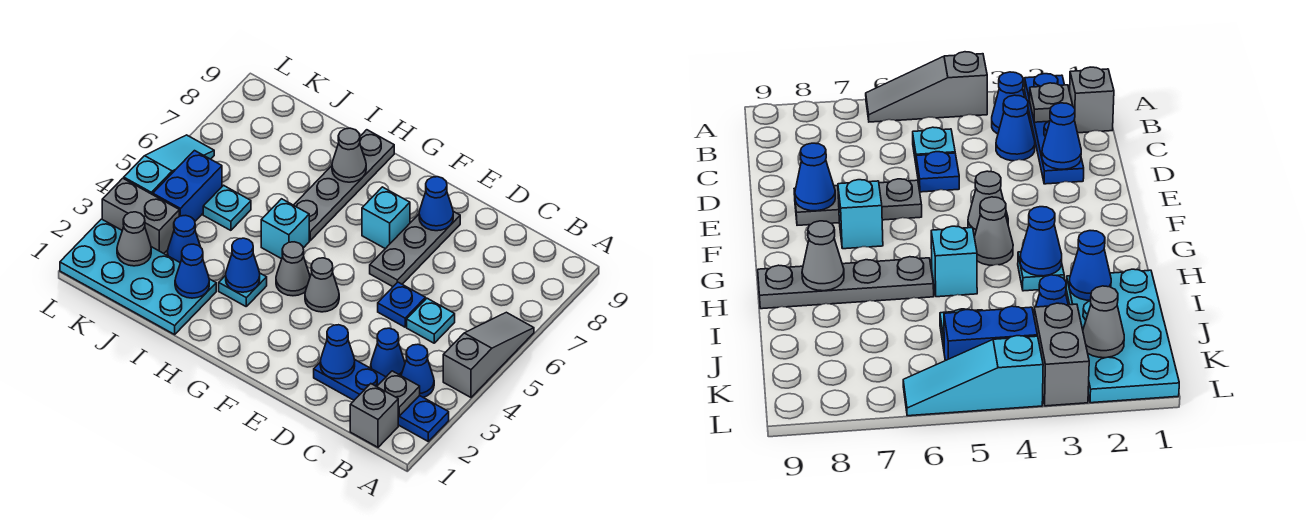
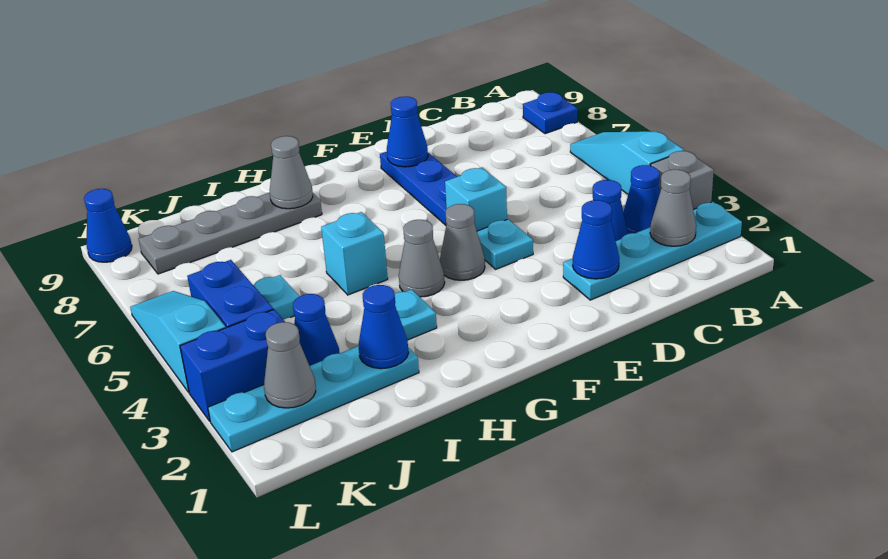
blue plate A2:D2 level 1 -> cyan plate A2:D2 level 1
grey slope A4:A6 level 1 top 4 -> cyan slope A4:A6 level 1 top 4
grey brick B1 level 1 -> grey brick A3 level 1
grey plate B2 level 2 -> grey cone B2 level 2
cyan plate C5 level 1 -> cyan plate E4 level 1
blue plate D5 level 1 -> blue plate A8 level 1
grey plate E6:E8 level 1 -> blue plate E6:E8 level 1
cyan brick F7 level 1 -> cyan brick E5 level 1
blue cone H3 level 2 -> blue cone L9 level 1
grey plate H6:H9 level 1 -> grey plate H8:K8 level 1
cyan plate I1:L2 level 1 -> cyan plate I2:L2 level 1
grey brick K3:L3 level 1 -> blue brick K3:L3 level 1

